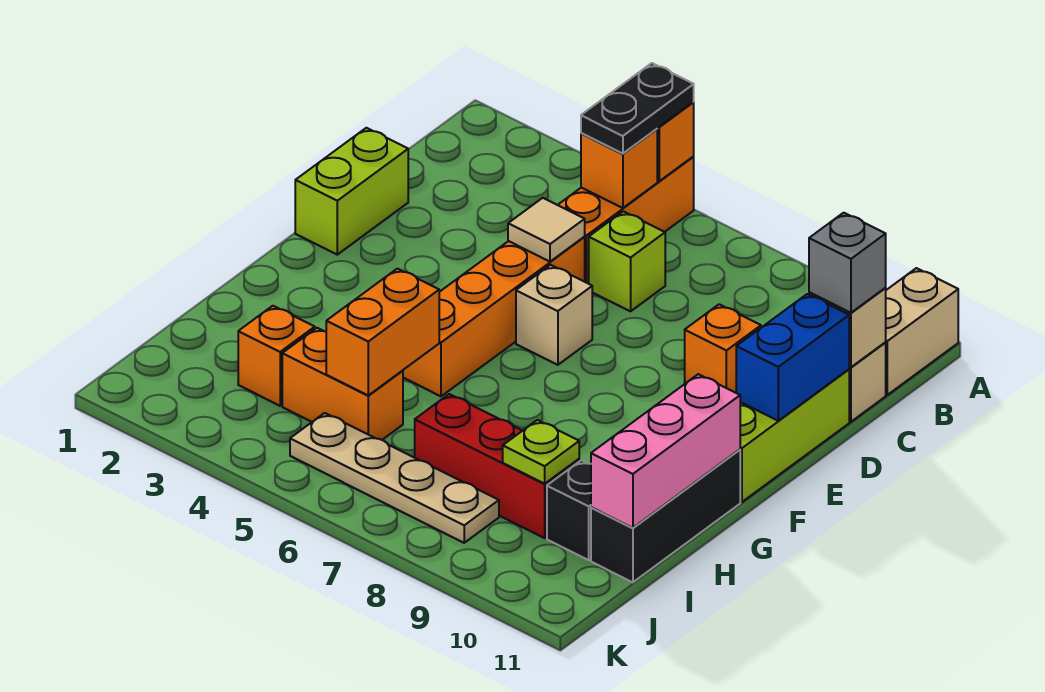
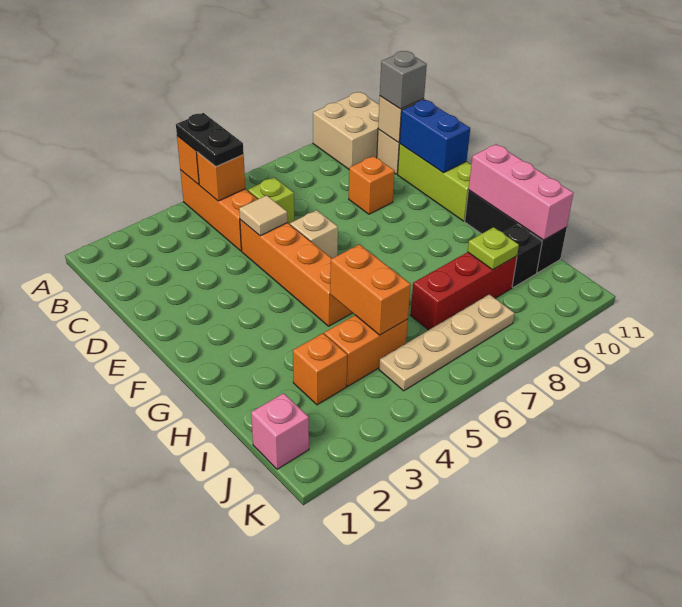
tan brick A11:B11 level 1 -> tan brick A10:B11 level 1
lime brick D1:E1 level 1 -> none
none -> pink brick J1 level 1

